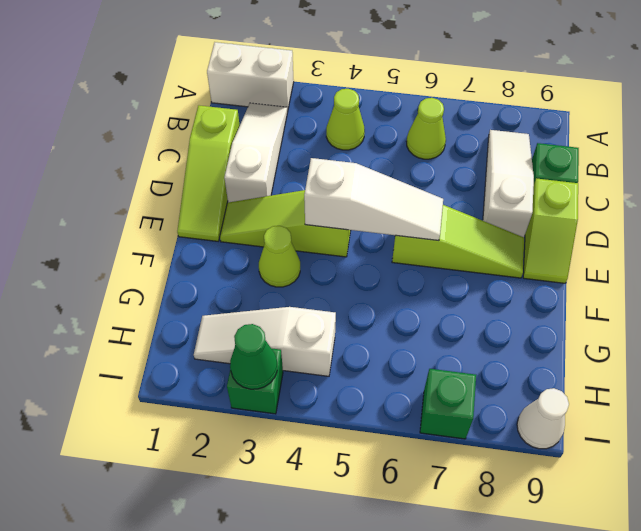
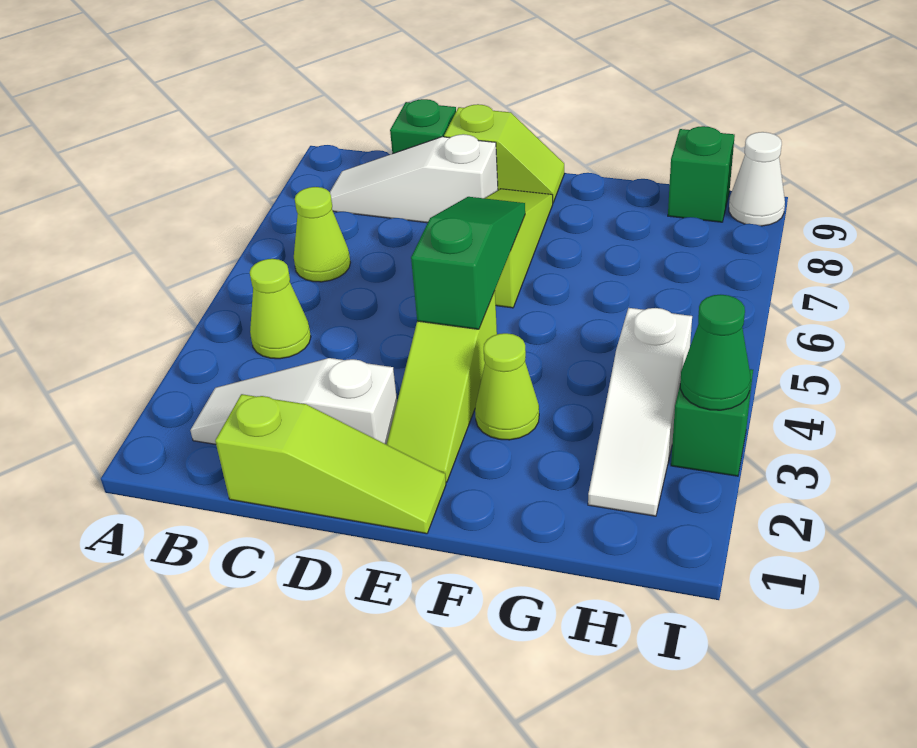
white brick A1:A2 level 1 -> none
white slope E4:E6 level 2 top 4 -> green slope E4:E6 level 2 top 4
green brick I7 level 1 -> green brick H9 level 1

